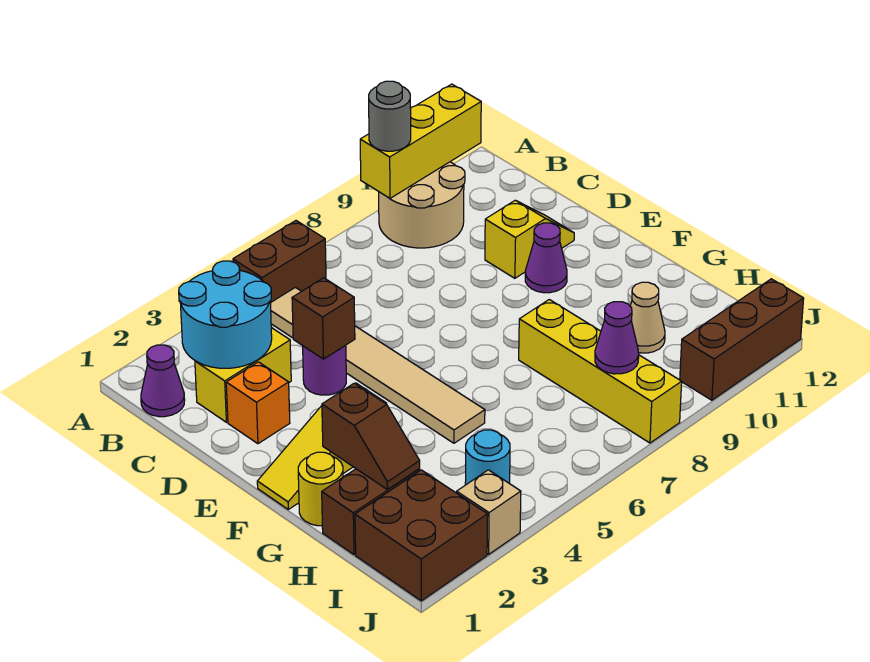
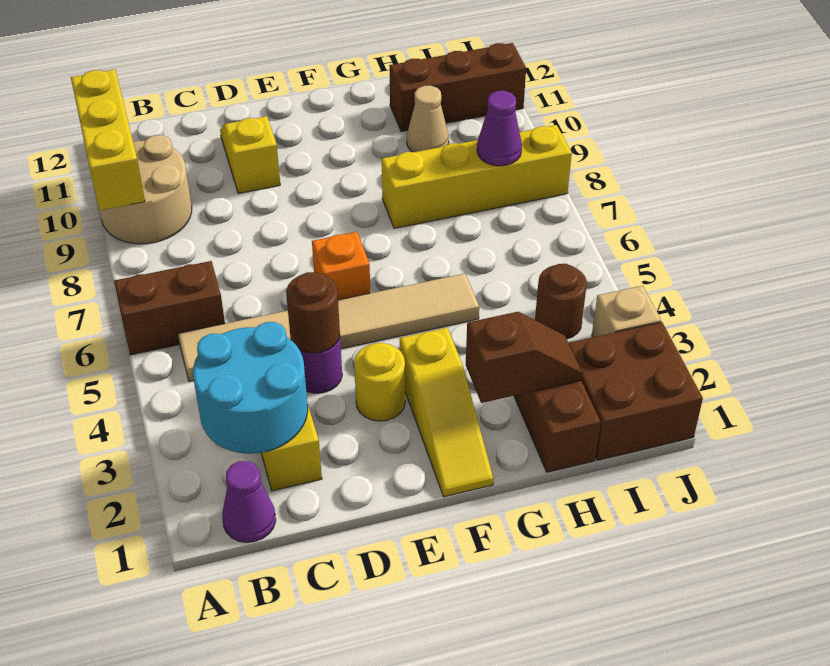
brown brick A5:A6 level 1 -> brown brick A6:B6 level 1
grey round brick A9 level 3 -> none
orange brick D2 level 1 -> orange brick E6 level 1
brown brick D4 level 2 -> brown round brick D4 level 2
purple cone E10 level 1 -> none
yellow round brick G1 level 1 -> yellow round brick E3 level 1
cyan round brick I4 level 1 -> brown round brick I4 level 1
brown brick J10:J12 level 1 -> brown brick H11:J11 level 1

